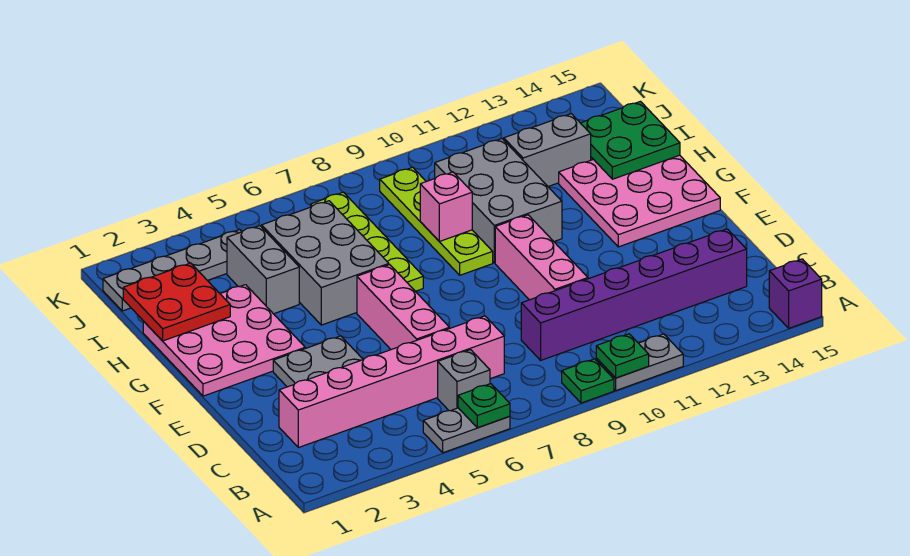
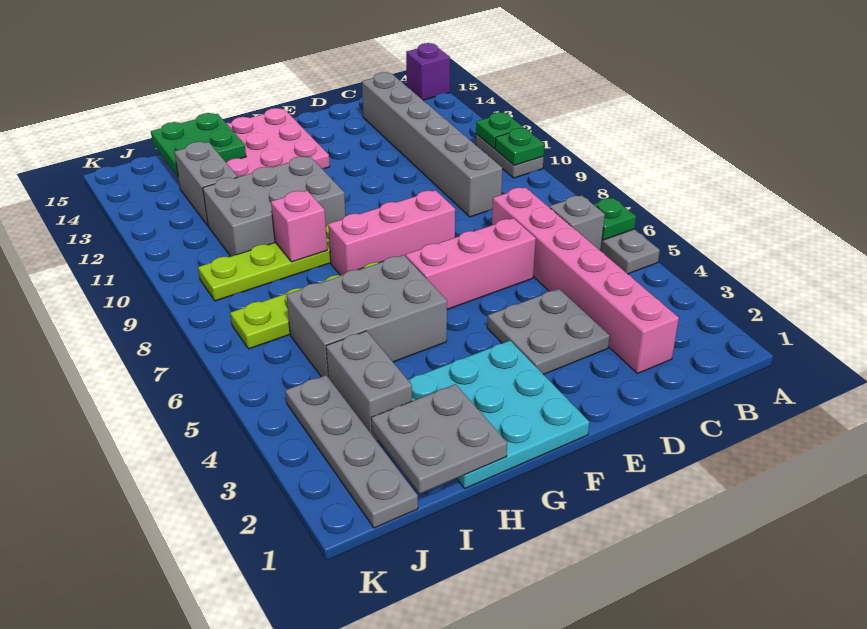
green plate A9 level 1 -> green plate A11 level 2
purple brick C9:C14 level 1 -> grey brick C9:C14 level 1
pink brick D10:F10 level 1 -> pink brick E8:G8 level 1
pink plate F1:H3 level 1 -> cyan plate F1:H3 level 1
red plate H1:I2 level 2 -> grey plate H1:I2 level 2
grey brick H4:I4 level 1 -> grey brick I3:I4 level 1

